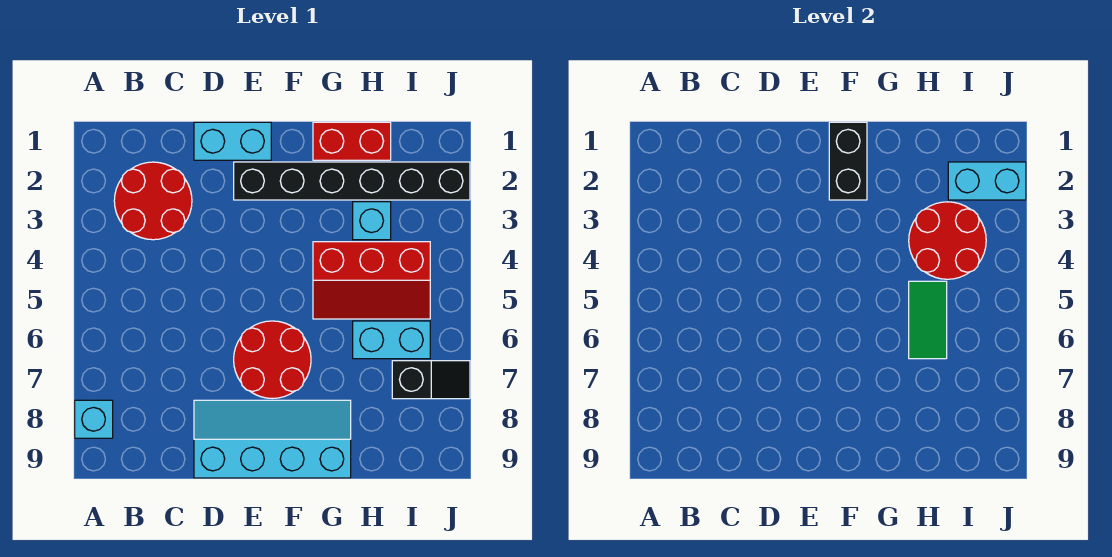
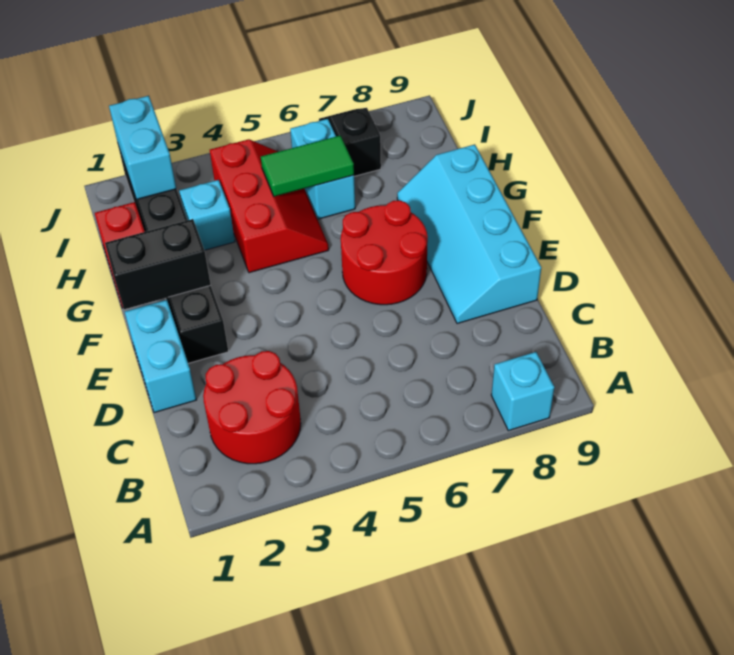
red round brick H3:I4 level 2 -> none

